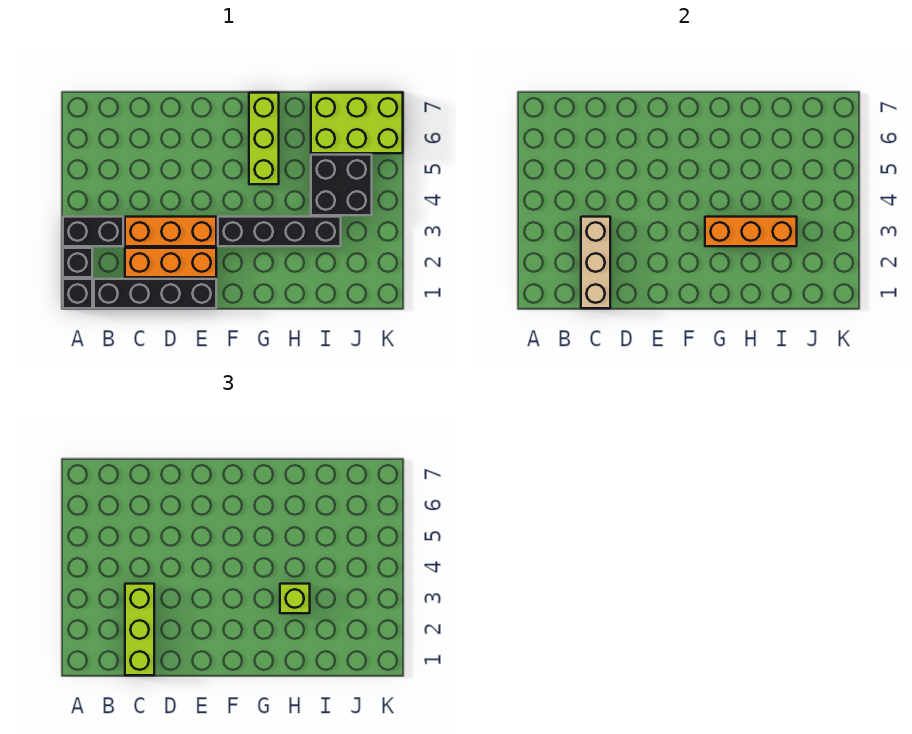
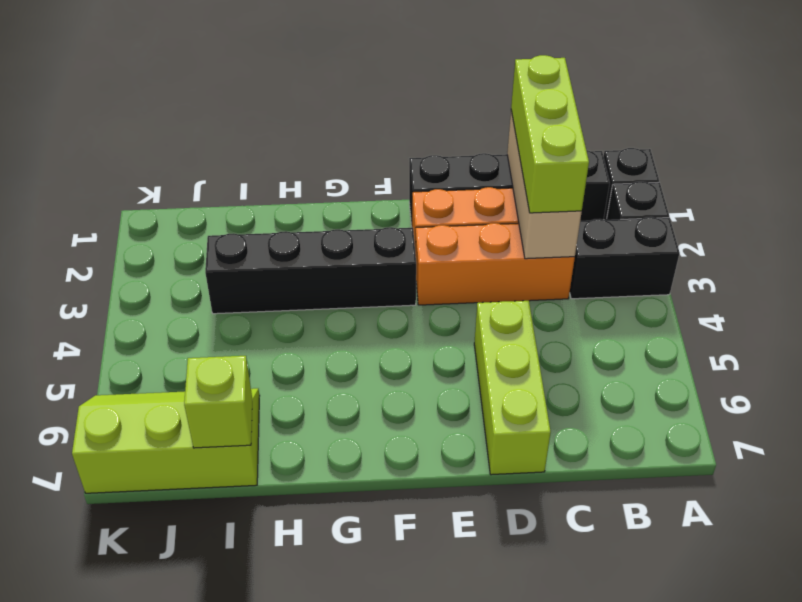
orange brick G3:I3 level 2 -> none
lime brick G5:G7 level 1 -> lime brick D5:D7 level 1
lime brick H3 level 3 -> lime brick I7 level 2
black brick I4:J5 level 1 -> none
lime brick I6:K7 level 1 -> lime slope I6:K7 level 1 top 7

